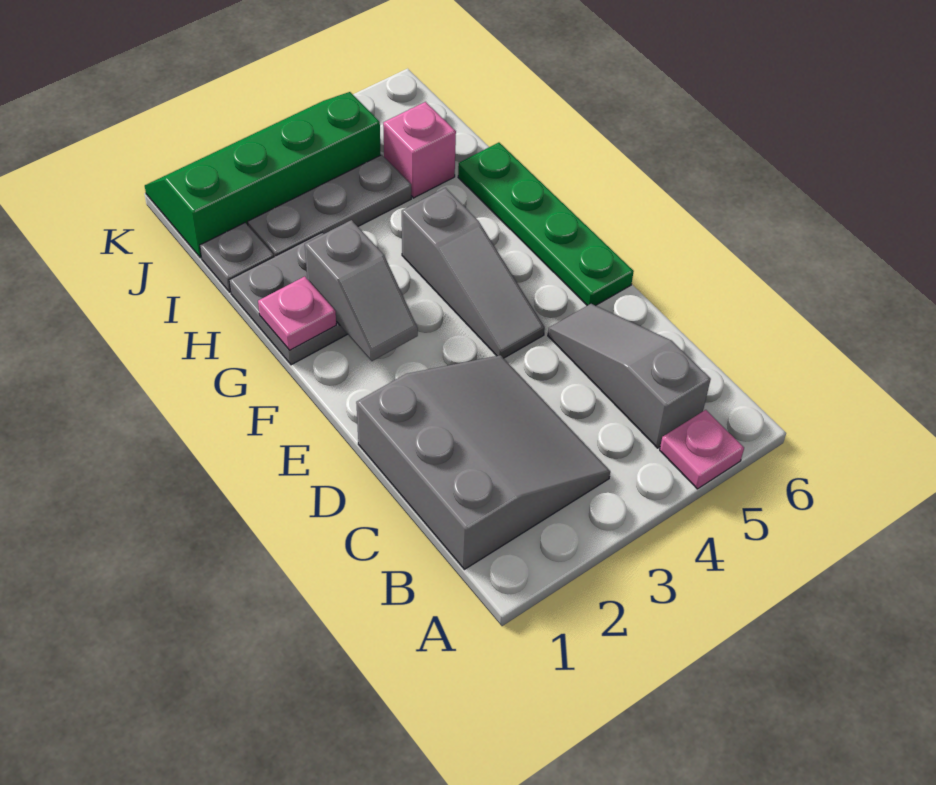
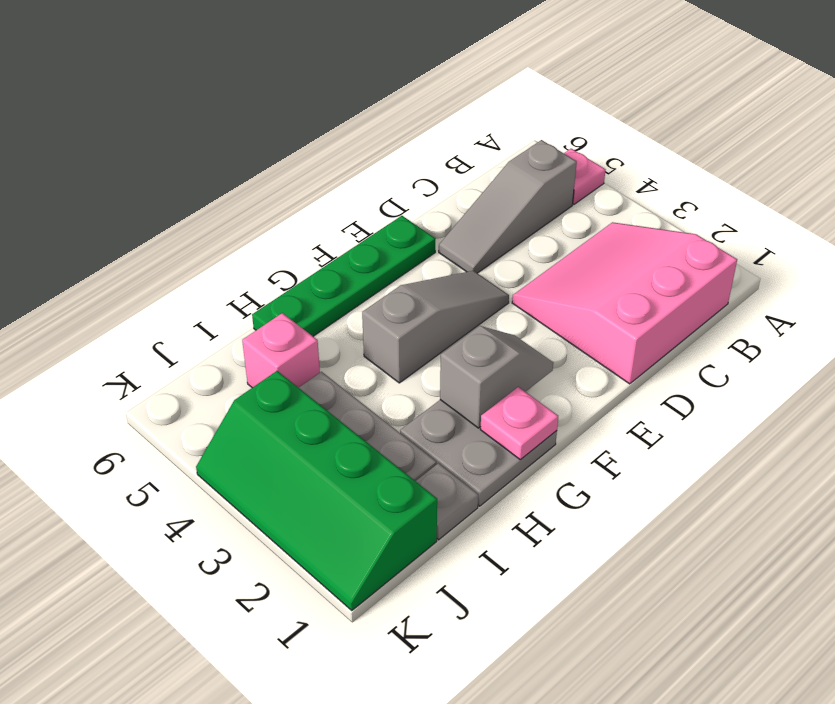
grey slope B1:D3 level 1 top 1 -> pink slope B1:D3 level 1 top 1

